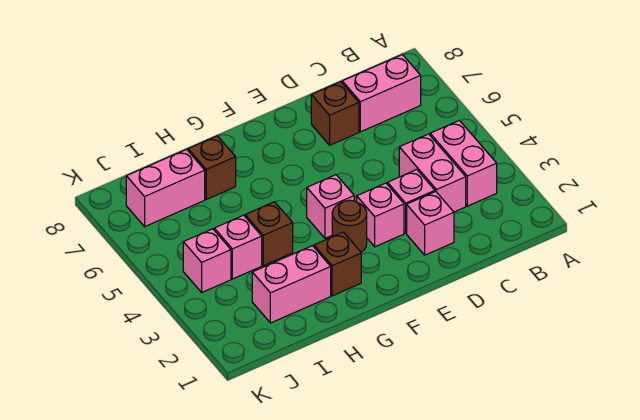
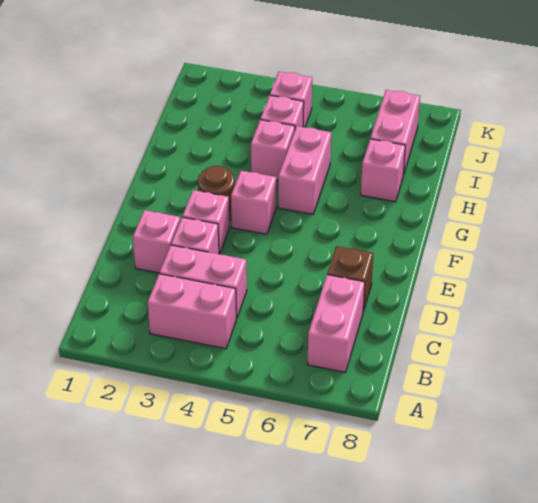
brown brick G2 level 1 -> none
pink brick H2:I2 level 1 -> pink brick G5:H5 level 1
brown brick H4 level 1 -> pink brick H4 level 1
brown brick H7 level 1 -> pink brick H7 level 1

